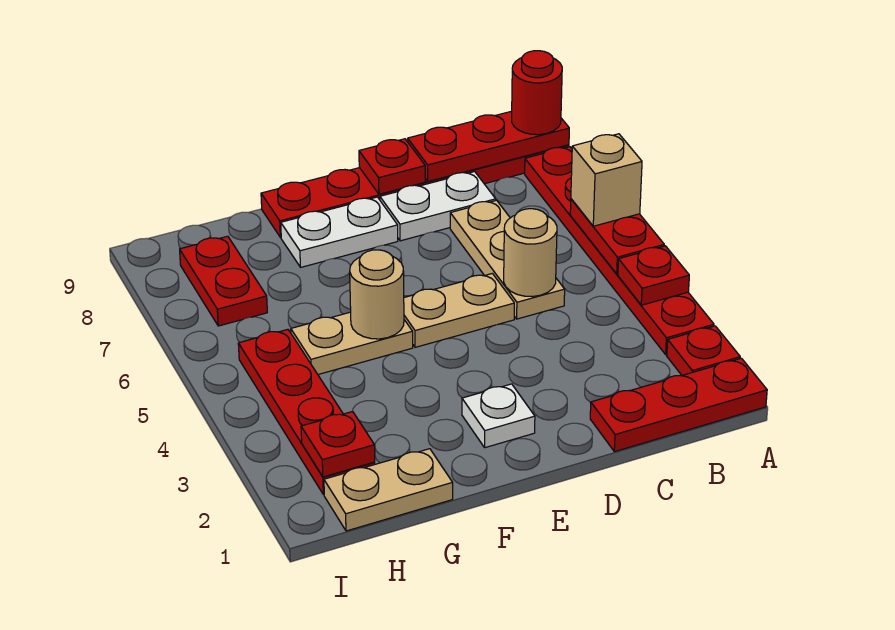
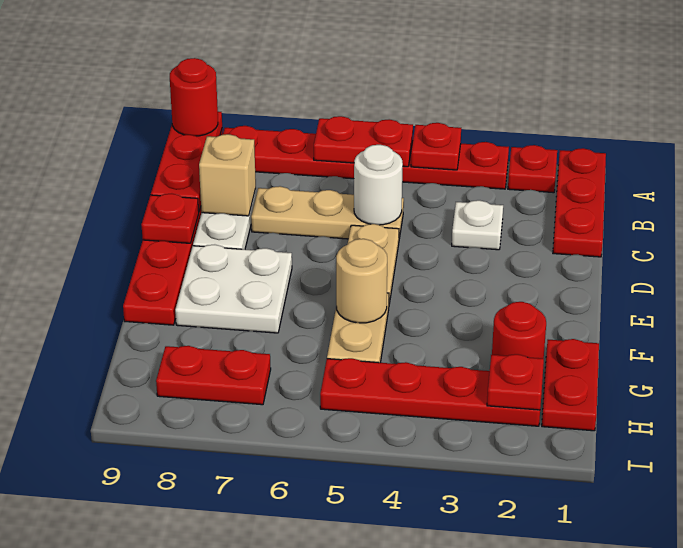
tan brick A6 level 3 -> tan brick C8 level 2
tan round brick C5 level 2 -> white round brick C5 level 2
white plate E2 level 1 -> white plate C3 level 1
white plate E8:F8 level 1 -> white plate E7:F8 level 1
tan plate G1:H1 level 1 -> red plate G1:H1 level 1
none -> red round brick G2 level 1

